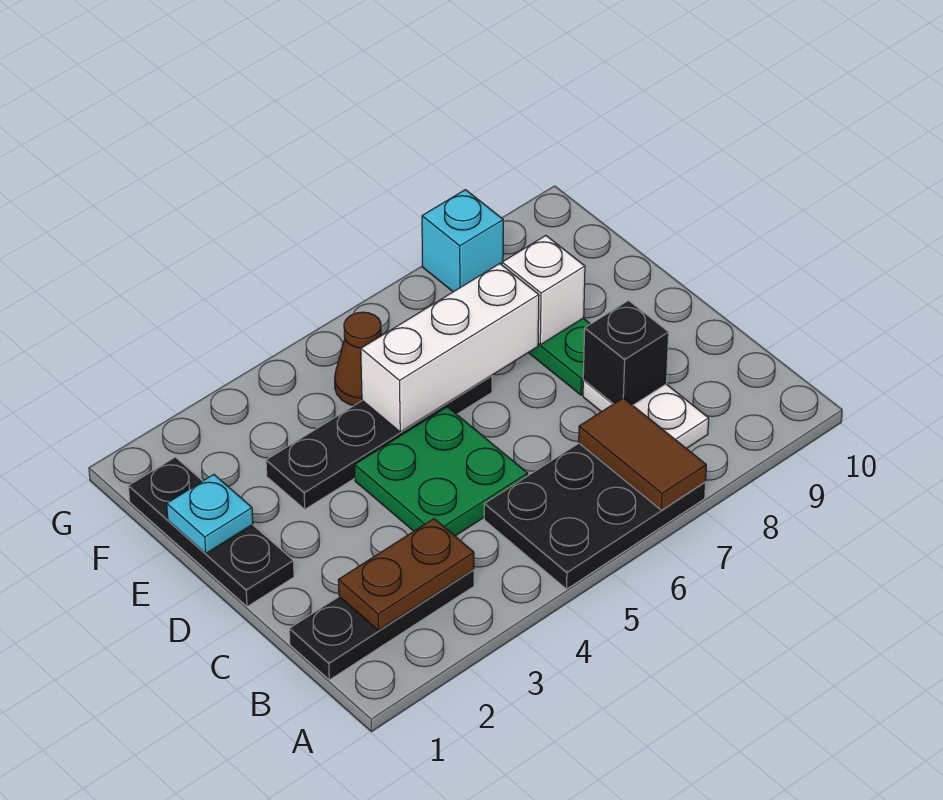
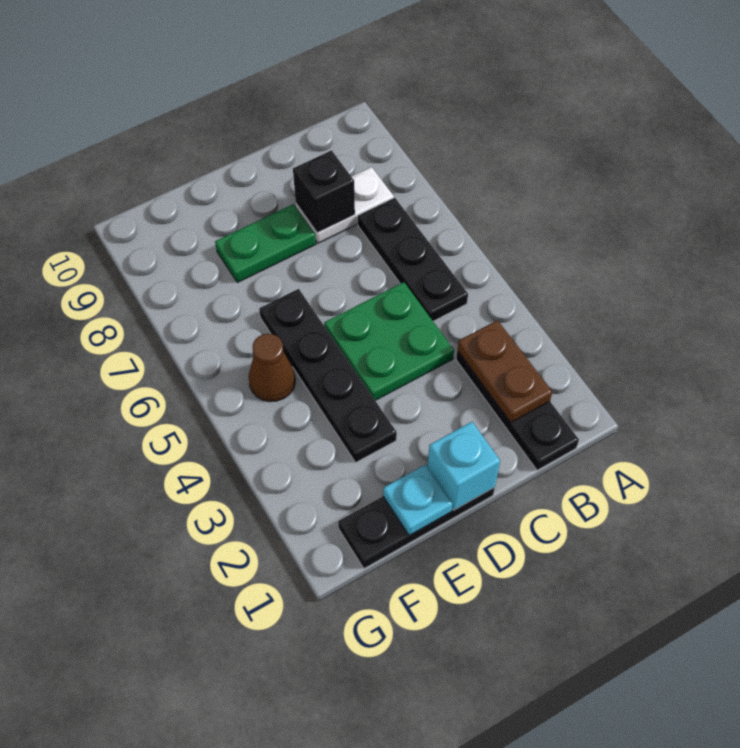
black plate A5:B7 level 1 -> black plate B5:B7 level 1
brown tile A7:B7 level 2 -> none
white brick E5:E7 level 2 -> none
white brick E8 level 2 -> none
cyan brick G8 level 1 -> cyan brick D1 level 2

